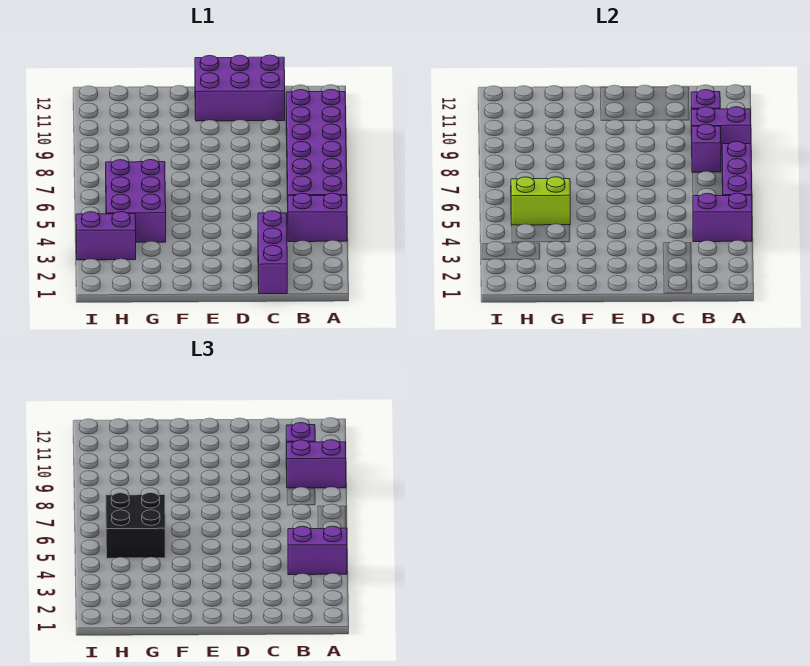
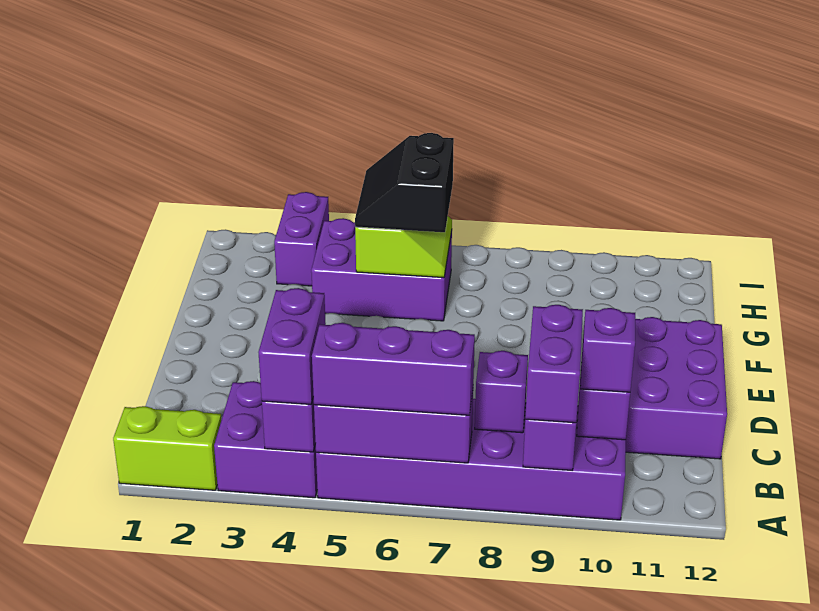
none -> lime brick A1:A2 level 1
purple brick A4:B4 level 1 -> purple brick A3:B4 level 1
purple brick C1:C3 level 1 -> purple brick A5:A7 level 3
black brick G5:H6 level 3 -> black slope G5:H6 level 3 top 6

